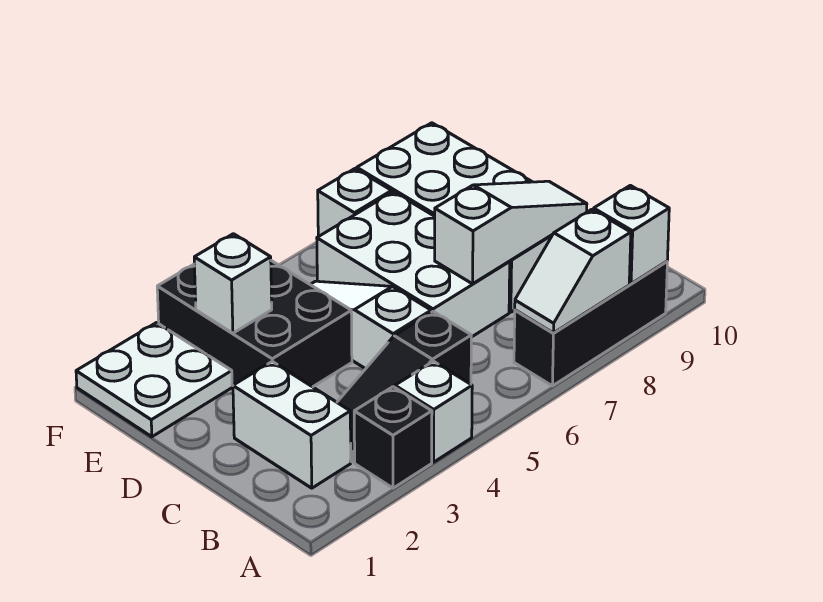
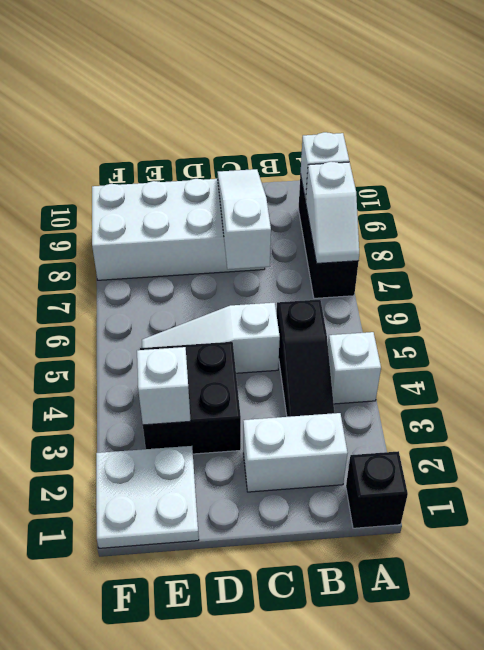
black brick A3 level 1 -> black brick A1 level 1
white brick C6:E7 level 1 -> none
black brick D3:F4 level 1 -> black brick D3:E4 level 1
white brick F7 level 1 -> none

